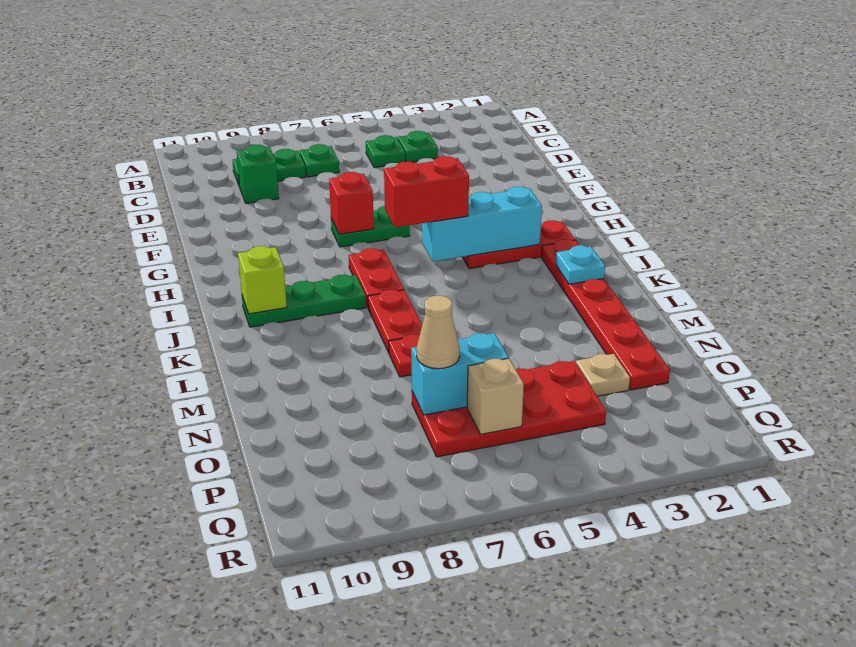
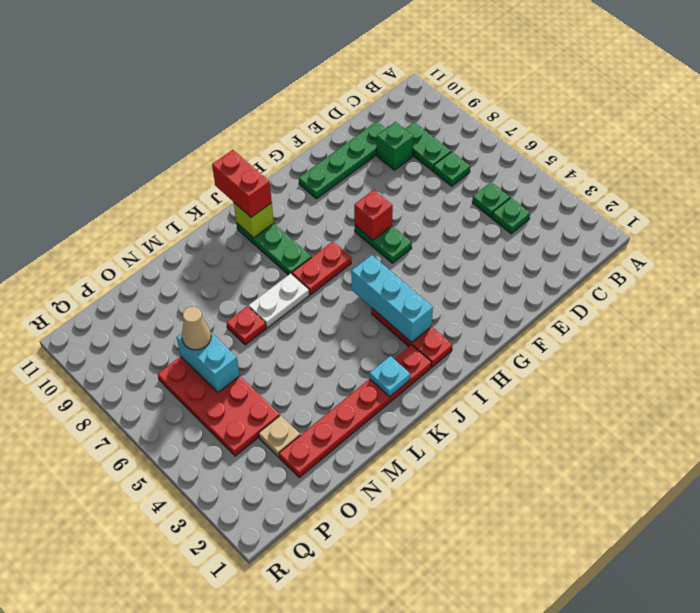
none -> green plate D10:G10 level 1
red brick I5:I6 level 3 -> red brick J10:J11 level 3
red plate K7:L7 level 1 -> white plate K7:L7 level 1
tan brick P6 level 2 -> none

